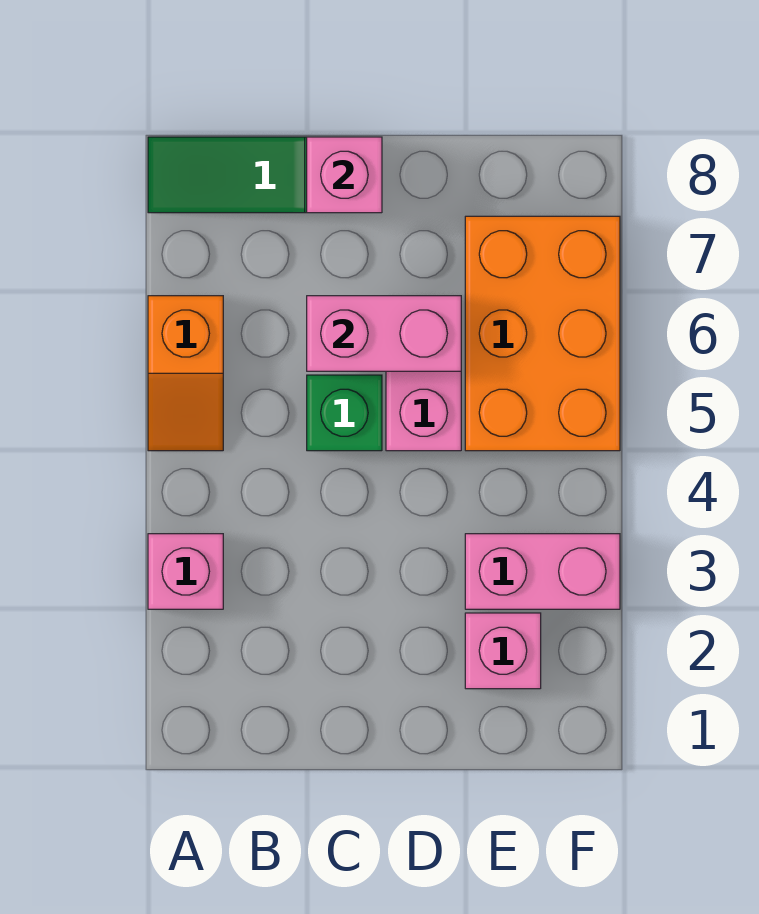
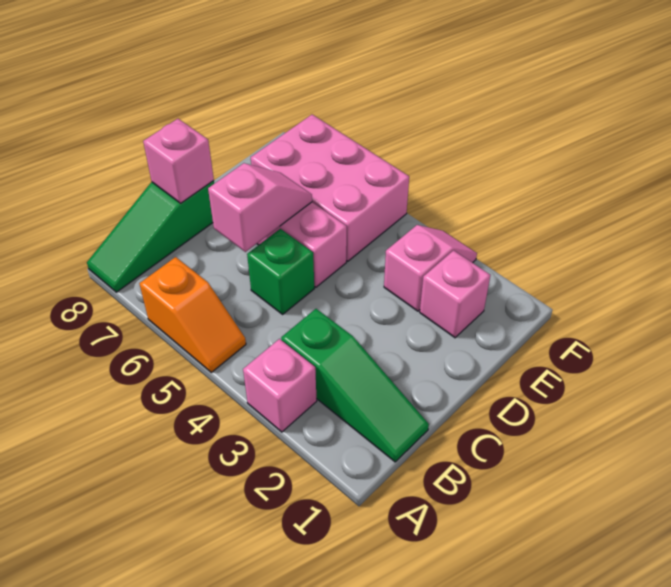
none -> green slope B1:B3 level 1 top 3
pink brick C6:D6 level 2 -> pink slope C6:D6 level 2 top C
pink brick E3:F3 level 1 -> pink slope E3:F3 level 1 top E
orange brick E5:F7 level 1 -> pink brick E5:F7 level 1

